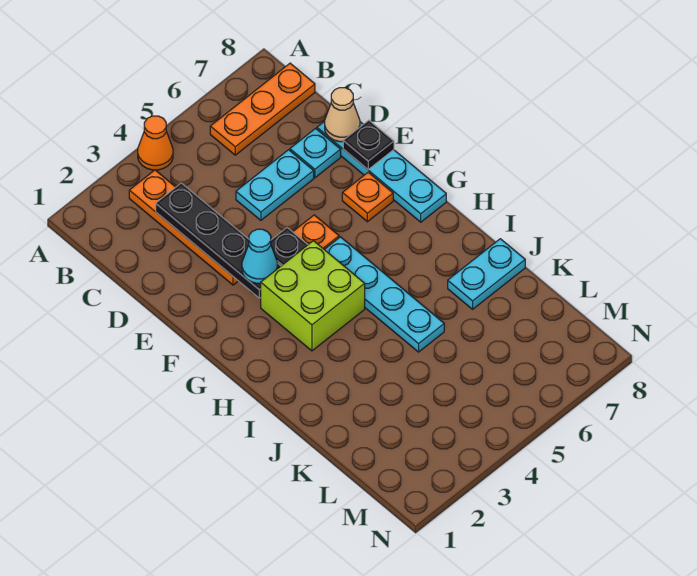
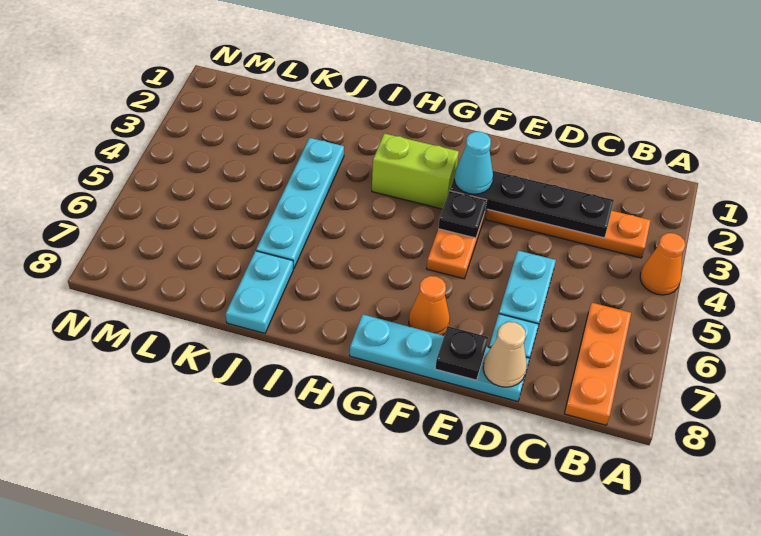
orange plate F7 level 1 -> orange cone F7 level 1
lime brick G3:H4 level 1 -> lime brick G3:H3 level 1
cyan plate G5:J5 level 1 -> cyan plate J3:J6 level 1

